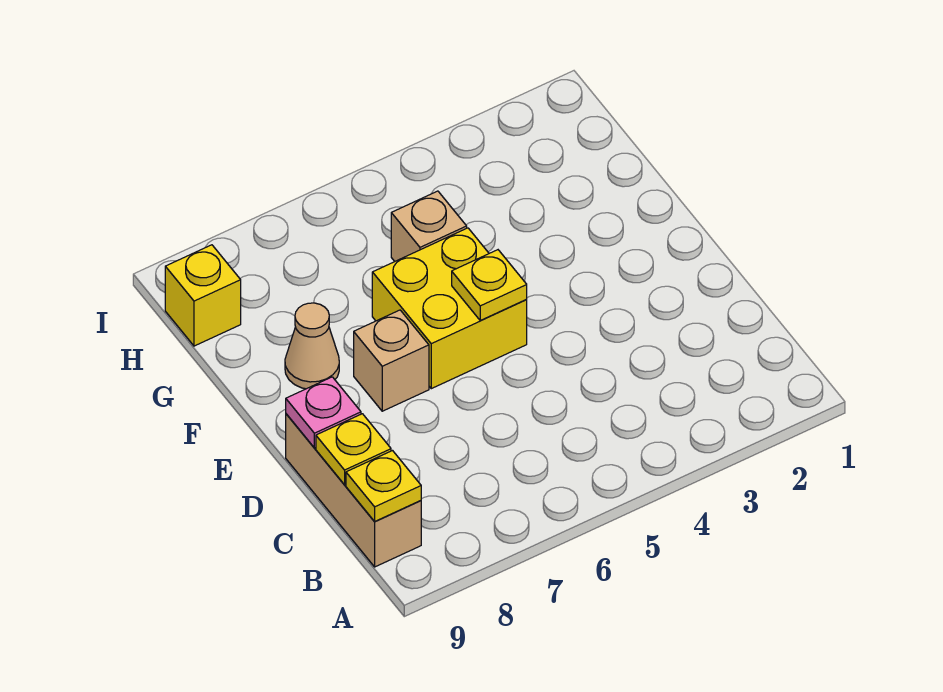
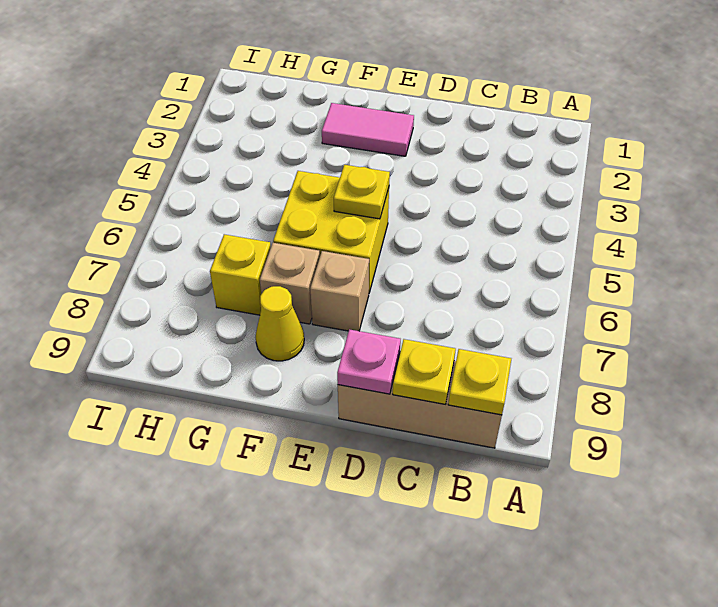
none -> pink tile E2:F2 level 1
tan cone F8 level 1 -> yellow cone F8 level 1
tan brick G5 level 1 -> tan brick F7 level 1
yellow brick H9 level 1 -> yellow brick G7 level 1

